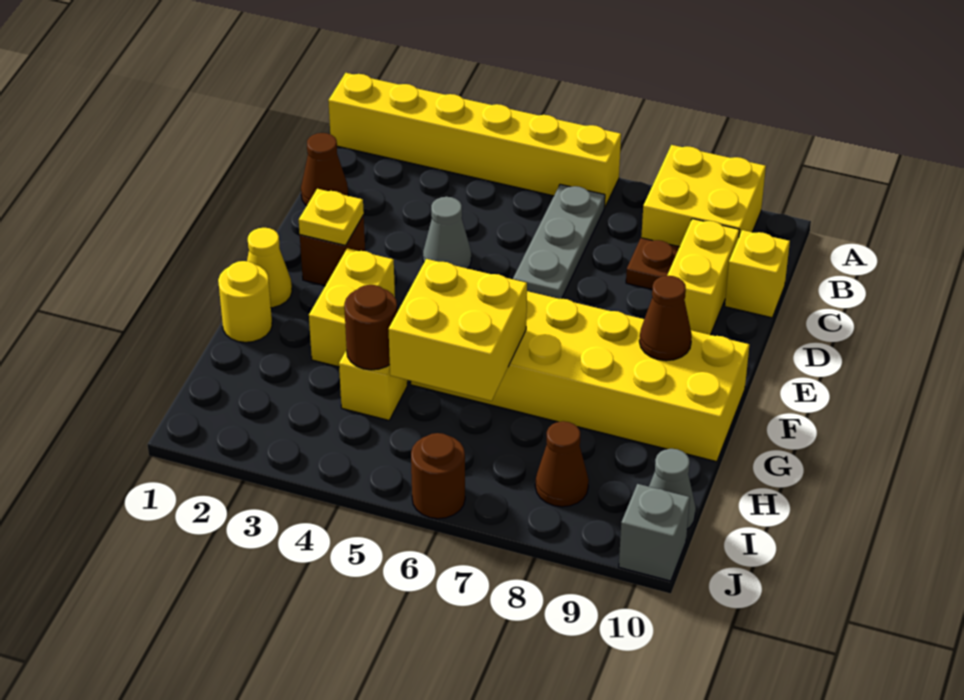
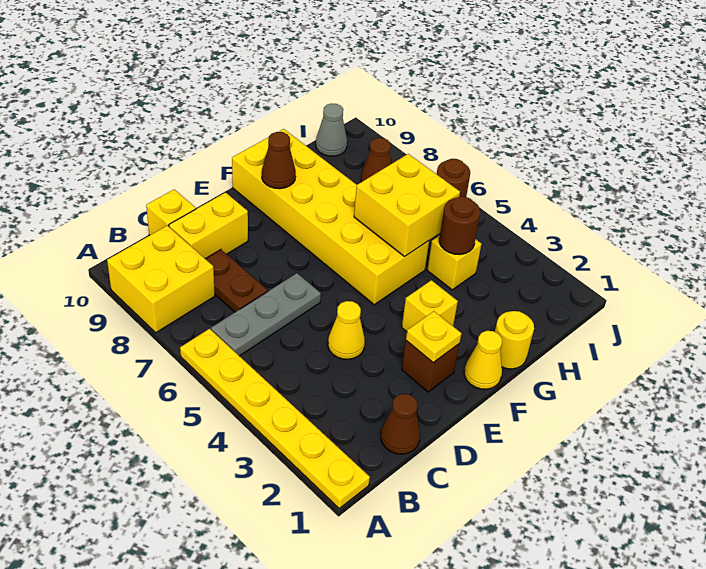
yellow brick A1:A6 level 1 -> yellow plate A1:A6 level 1
brown plate C8 level 1 -> brown plate C7:C8 level 1
grey cone D4 level 1 -> yellow cone D4 level 1
yellow brick F3:G3 level 1 -> yellow brick F3 level 1
grey brick J10 level 1 -> none

